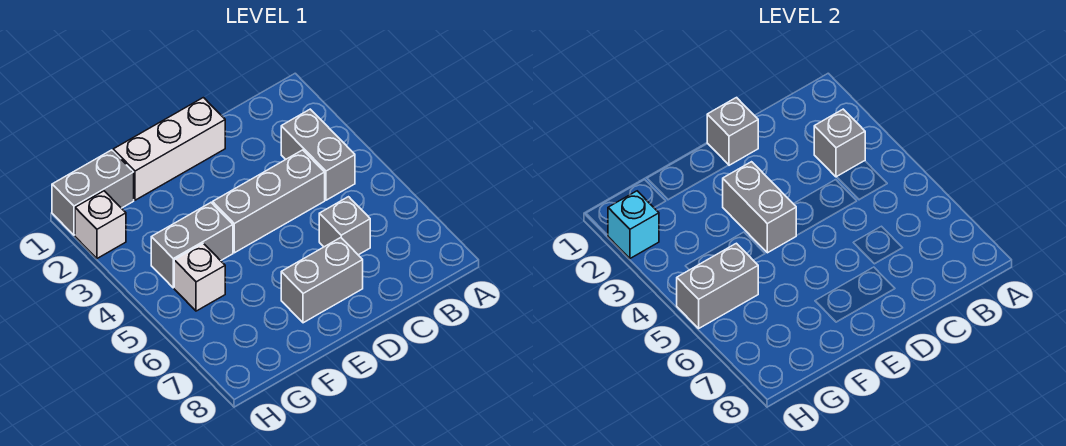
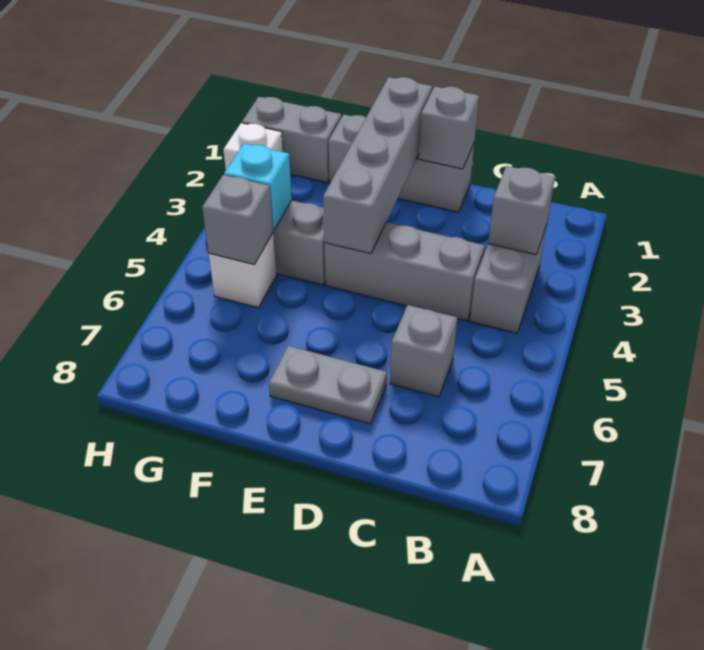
white brick D1:F1 level 1 -> grey brick D1:F1 level 1
grey brick D7:E7 level 1 -> grey plate D7:E7 level 1
grey brick E3:E4 level 2 -> grey brick E1:E4 level 2
grey brick G5:H5 level 2 -> grey brick G5 level 2
cyan brick H2 level 2 -> cyan brick G4 level 2

